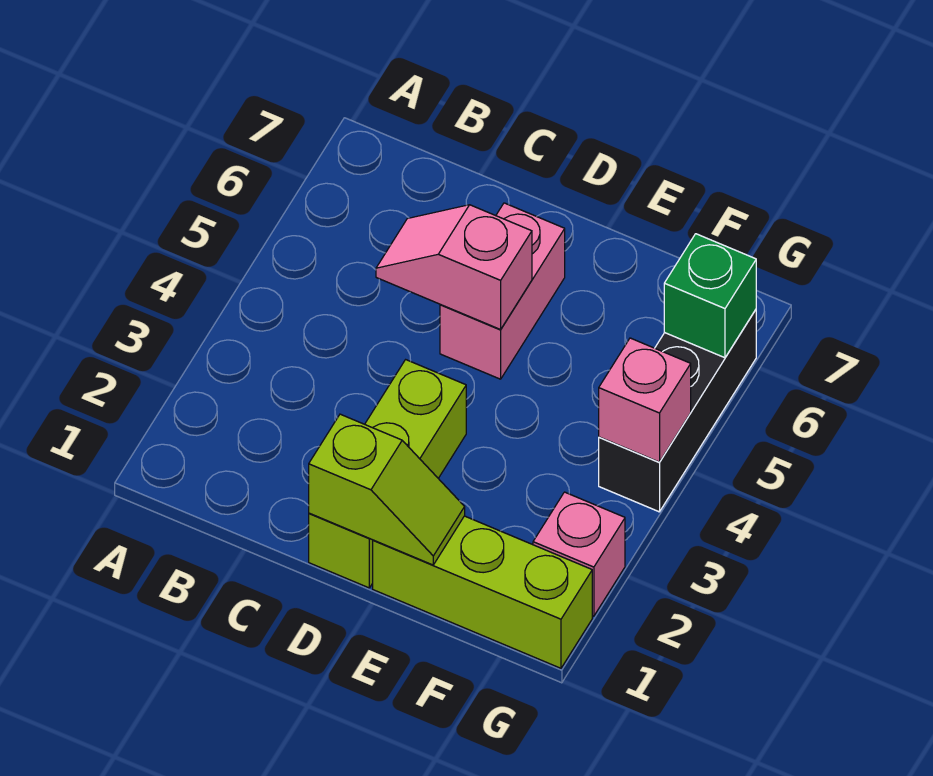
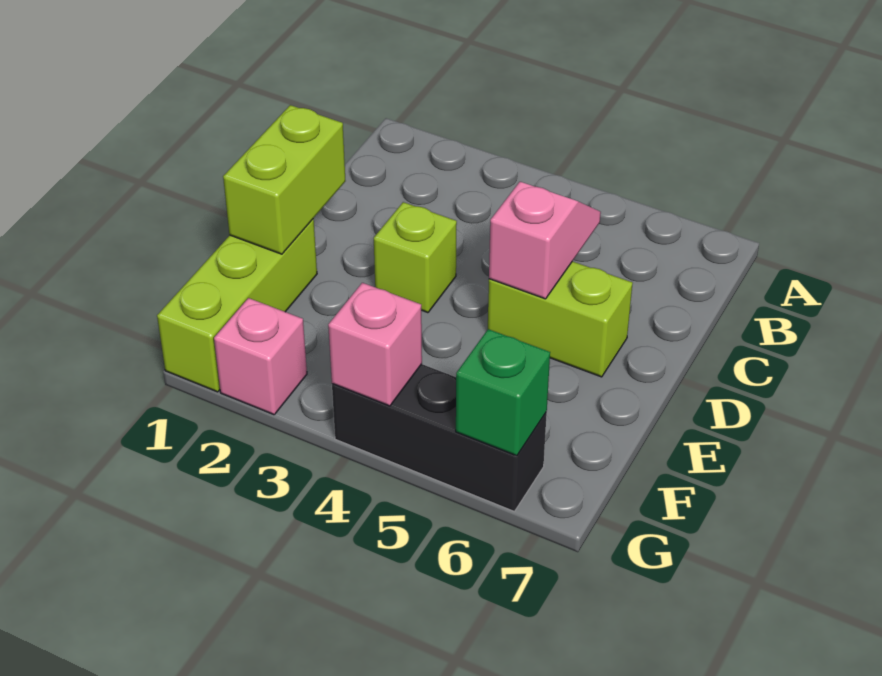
lime brick D1:D3 level 1 -> lime brick D3 level 1
lime slope D1:E1 level 2 top D -> lime brick D1:E1 level 2
pink brick D5:D6 level 1 -> lime brick D5:D6 level 1

